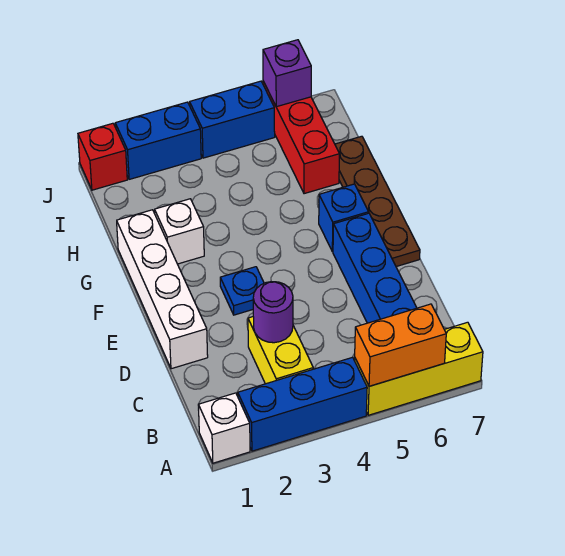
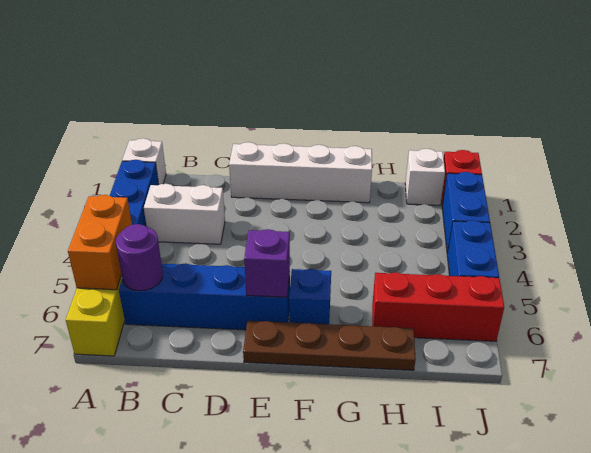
yellow brick B3:C3 level 1 -> white brick B3:C3 level 1
purple round brick C3 level 2 -> purple round brick B6 level 2
blue plate E3 level 1 -> none
white brick G2 level 1 -> white brick I1 level 1
purple brick J6 level 2 -> purple brick E6 level 2

